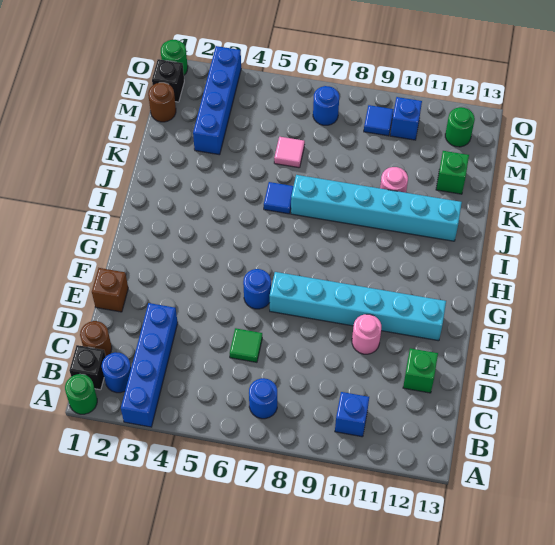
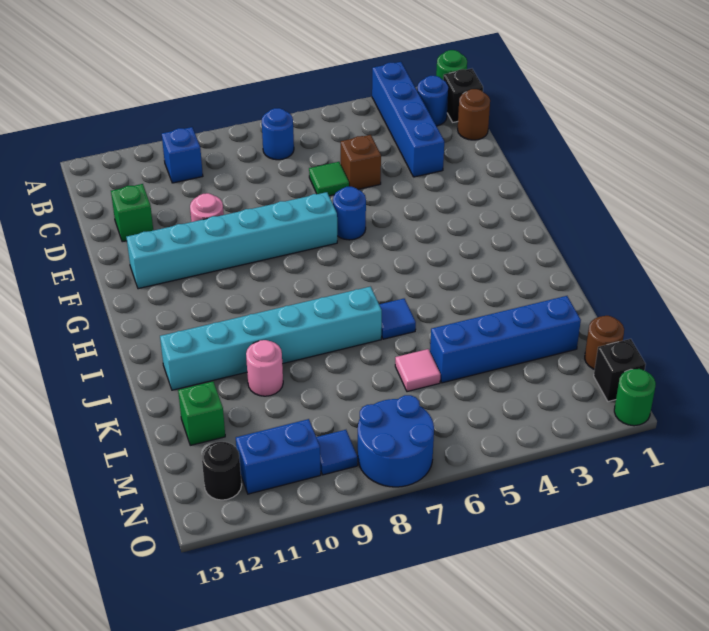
brown brick E1 level 1 -> brown brick D5 level 1
blue brick L3:O3 level 1 -> blue brick L2:L5 level 1
blue round brick N7 level 1 -> blue round brick N7:O8 level 1
blue brick N10 level 1 -> blue brick N10:N11 level 1
green round brick N12 level 1 -> black round brick N12 level 1

